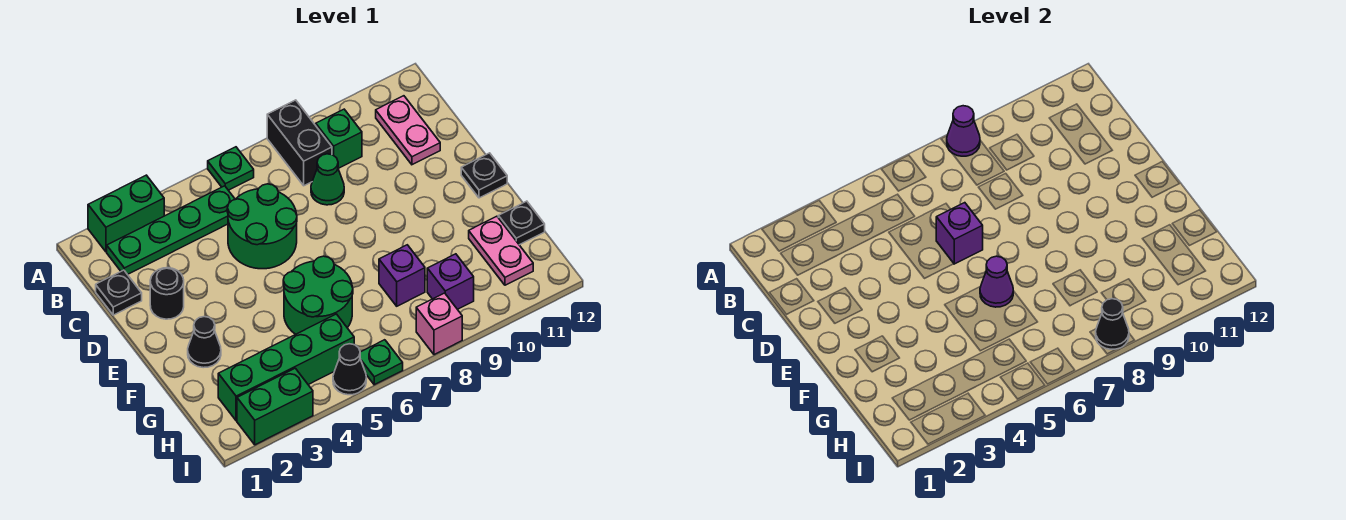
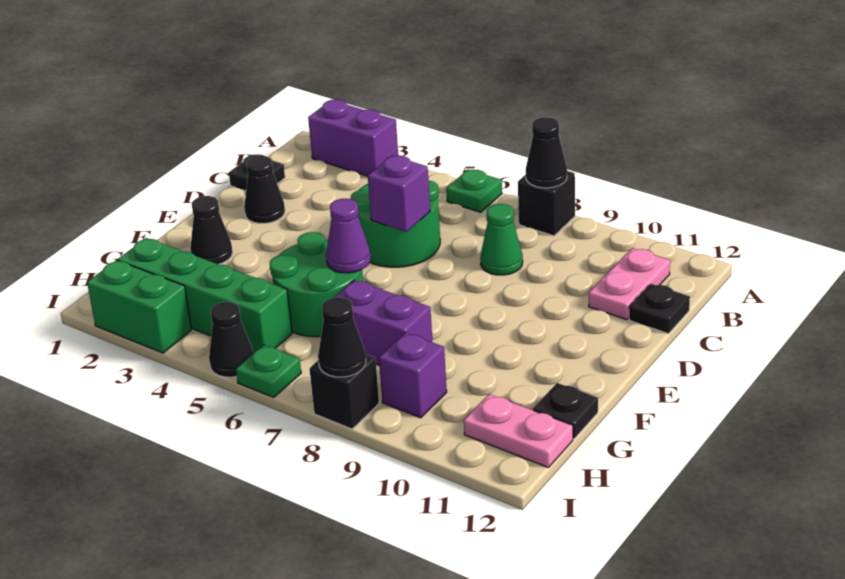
green brick A2:A3 level 1 -> purple brick A2:A3 level 1
black brick A8:B8 level 1 -> black brick A8 level 1
purple cone A8 level 2 -> black cone A8 level 2
green plate B2:B5 level 1 -> none
green brick B9 level 1 -> none
black round brick D2 level 1 -> black cone D2 level 1
black plate E12 level 1 -> black plate C12 level 1
purple brick G8 level 1 -> purple brick G7:G8 level 1
pink plate G11:H11 level 1 -> pink plate H11:H12 level 1
pink brick I8 level 1 -> black brick I8 level 1

